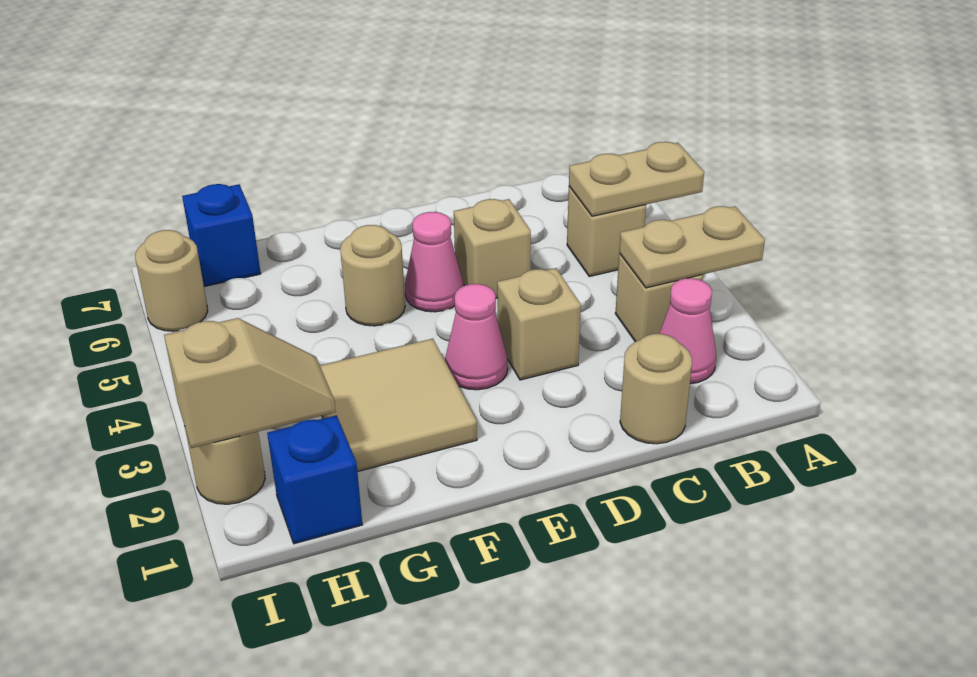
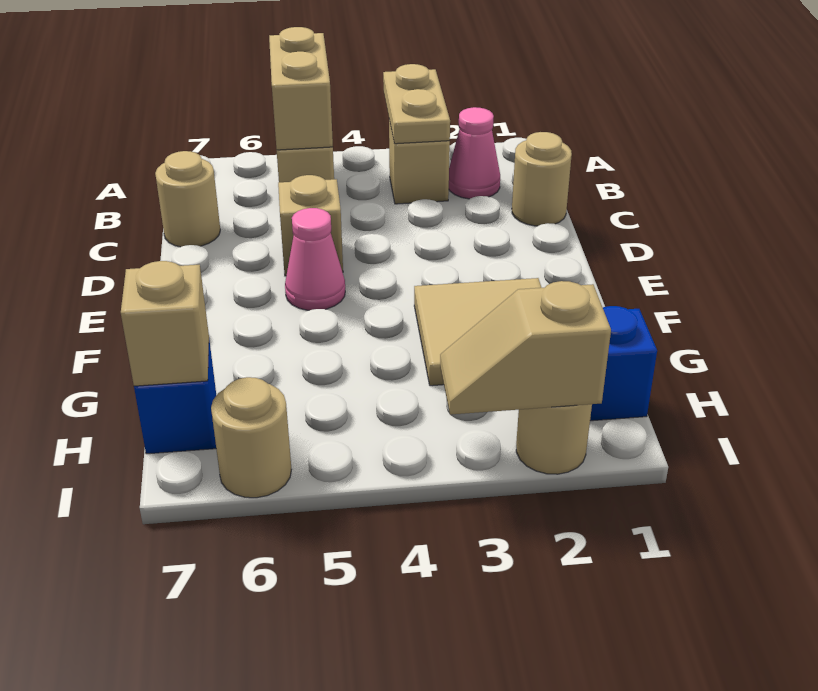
tan plate A5:B5 level 2 -> tan brick A5:B5 level 2
tan brick D3 level 1 -> tan brick H7 level 2
pink cone E3 level 1 -> none
tan round brick F5 level 1 -> tan round brick C7 level 1
tan slope H2:I2 level 2 top I -> tan slope I2:I3 level 2 top 2

